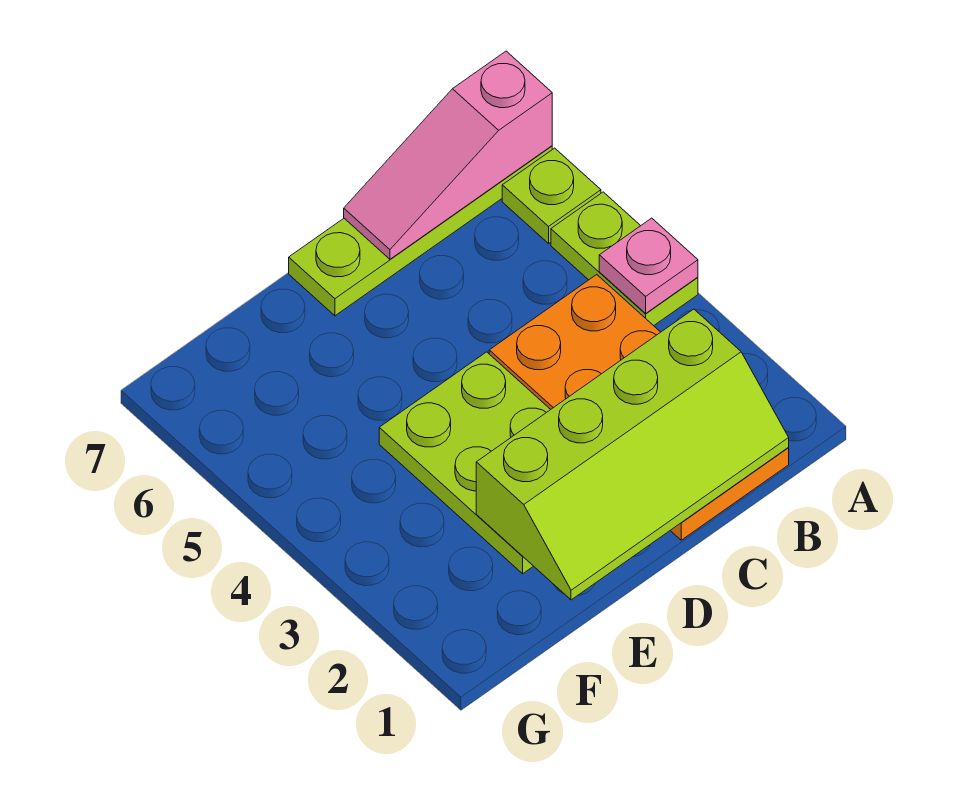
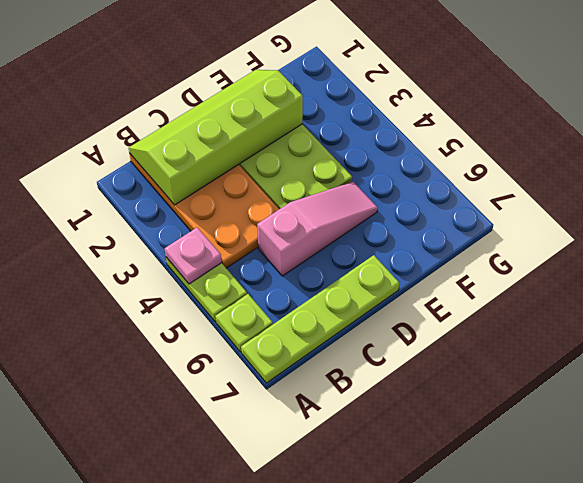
pink slope A7:C7 level 2 top A -> pink slope C5:E5 level 1 top C

